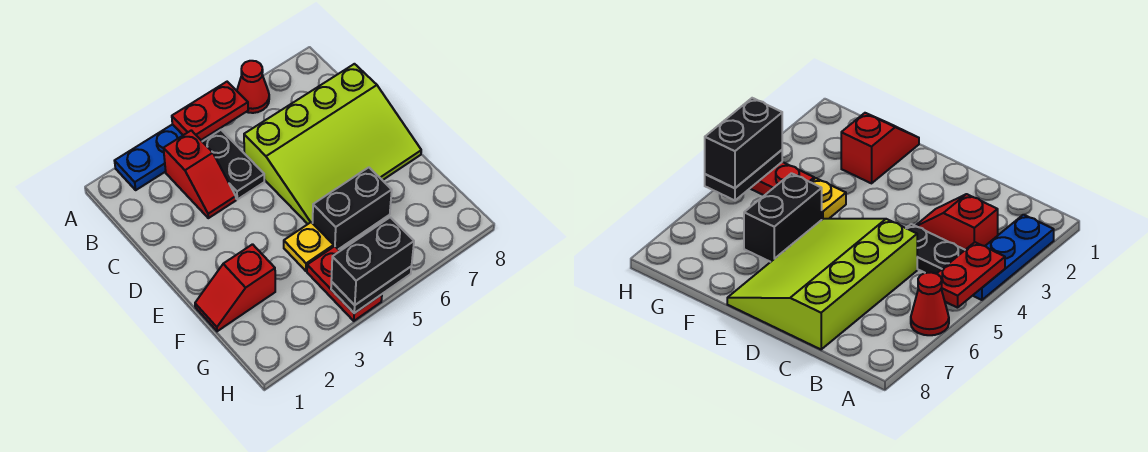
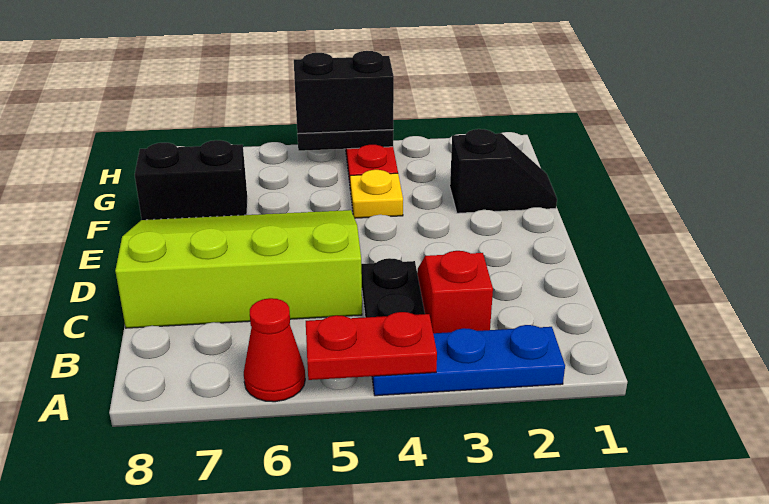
red slope F1:F2 level 1 top 2 -> black slope F1:F2 level 1 top 2
black brick F5:F6 level 1 -> black brick F7:F8 level 1

